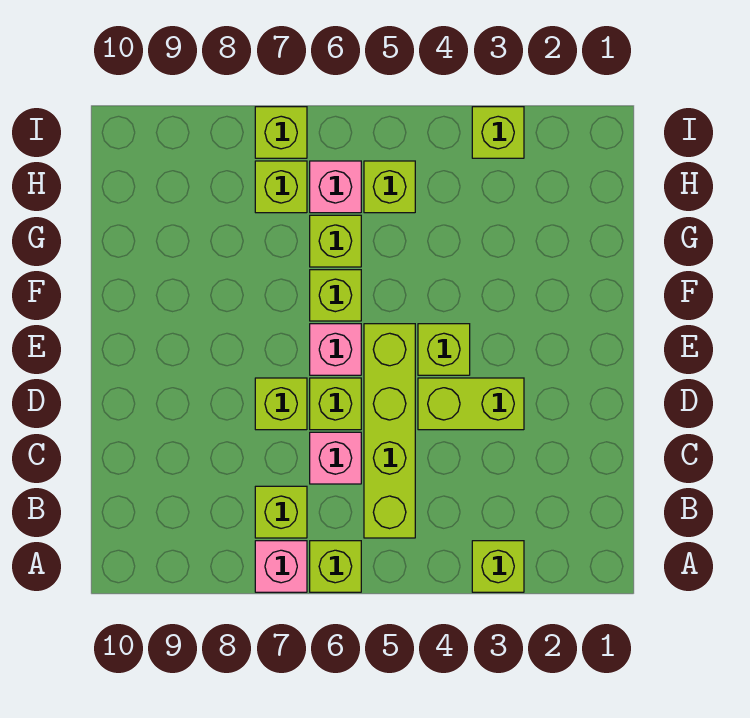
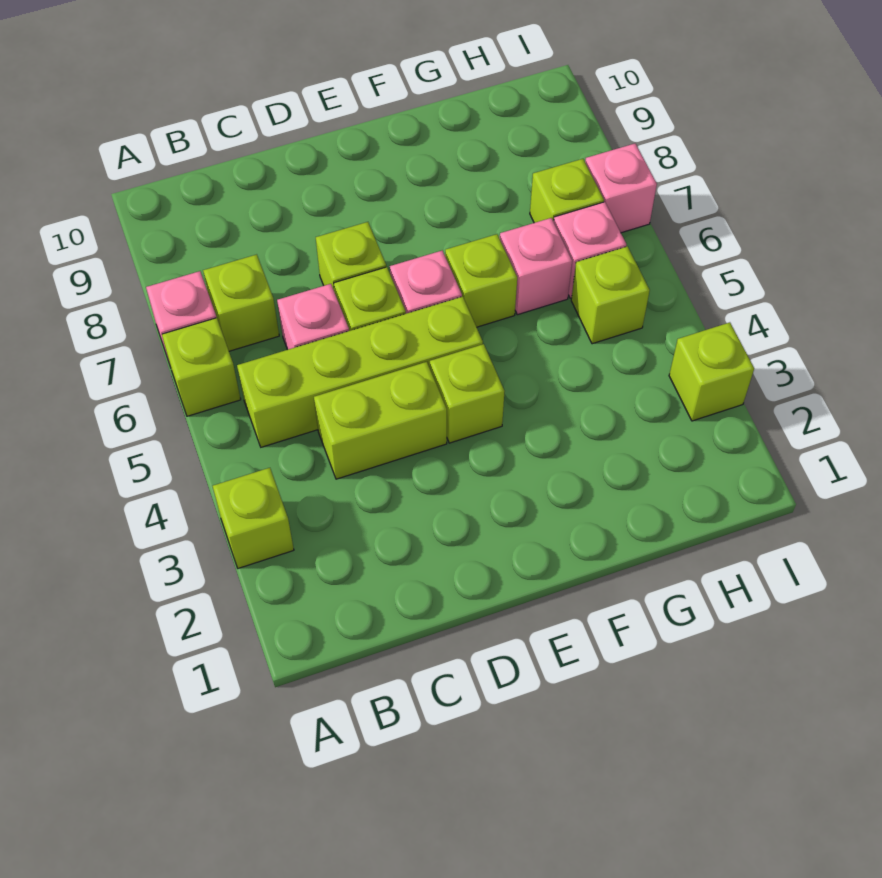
lime brick D3:D4 level 1 -> lime brick C4:D4 level 1
lime brick G6 level 1 -> pink brick G6 level 1
lime brick I7 level 1 -> pink brick I7 level 1

